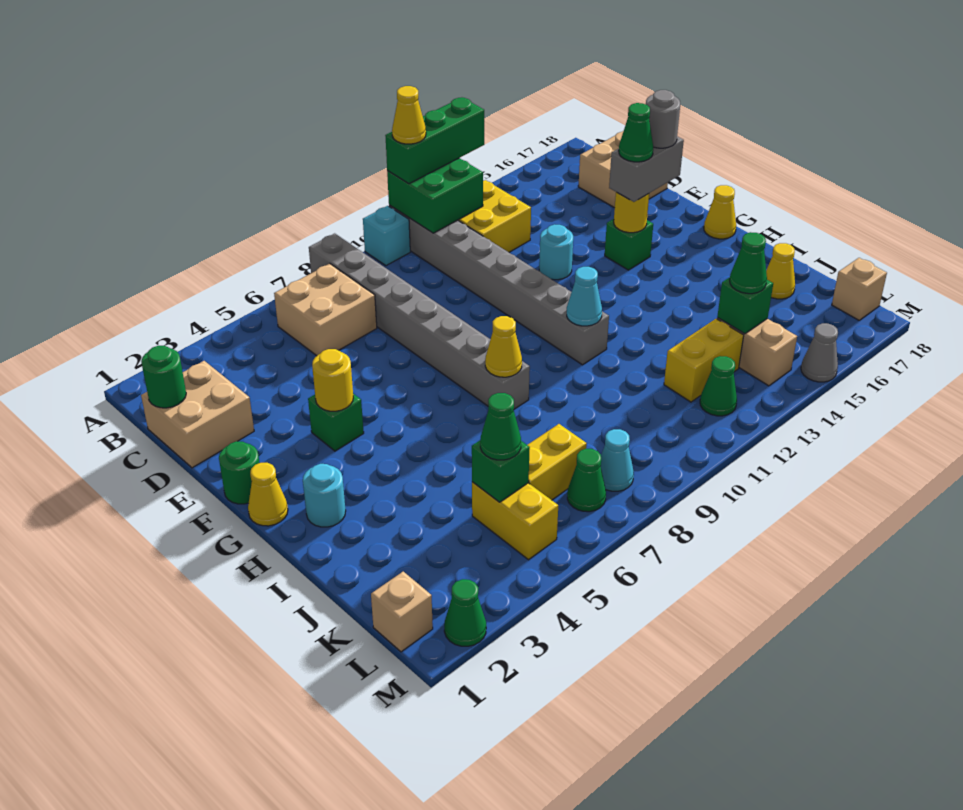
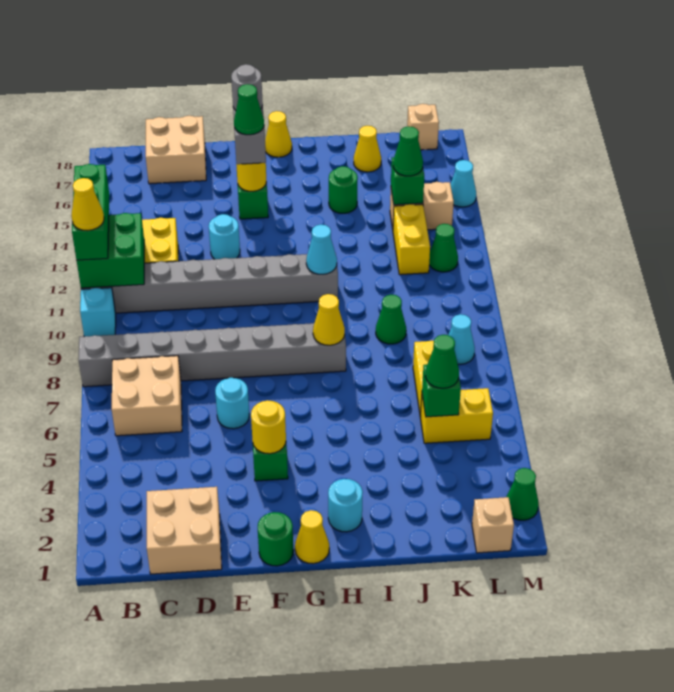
green round brick C1 level 2 -> green round brick I15 level 1
none -> cyan round brick E6 level 1
green cone L7 level 1 -> green cone J9 level 1
grey cone M15 level 1 -> cyan cone M15 level 1

